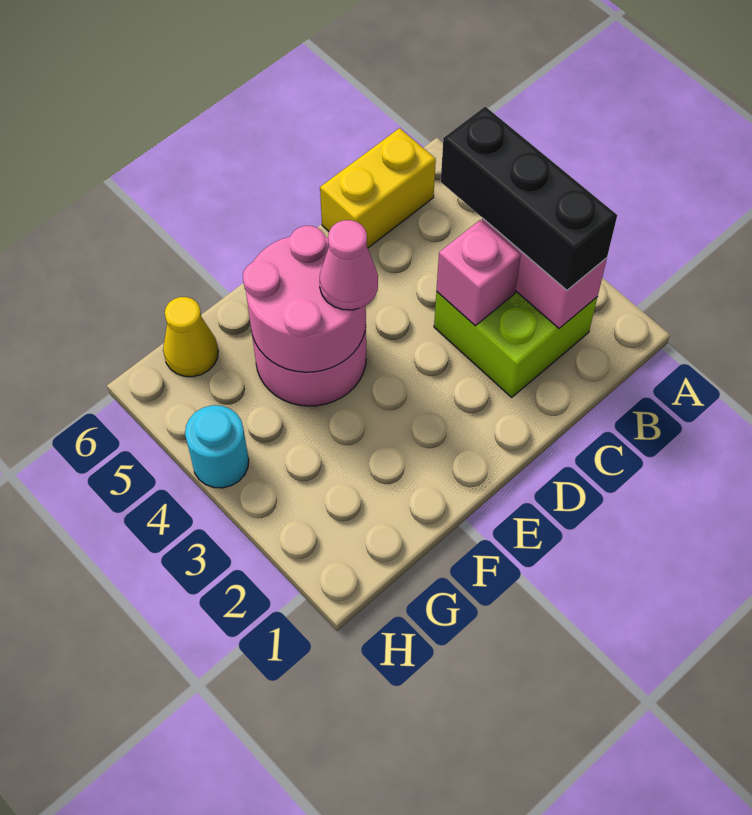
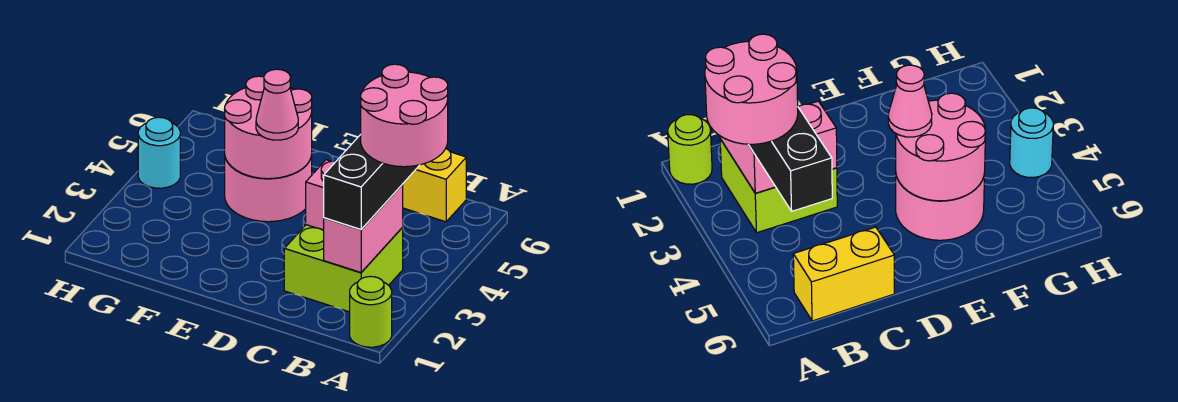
none -> lime round brick A1 level 1
none -> pink round brick A3:B4 level 4
black brick B2:B4 level 3 -> black brick B2:B5 level 3
yellow cone G6 level 1 -> none

